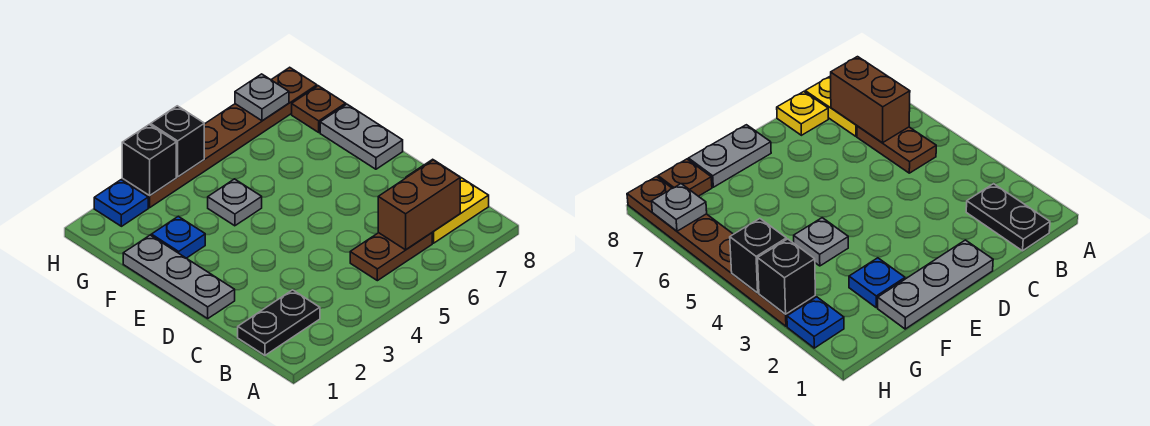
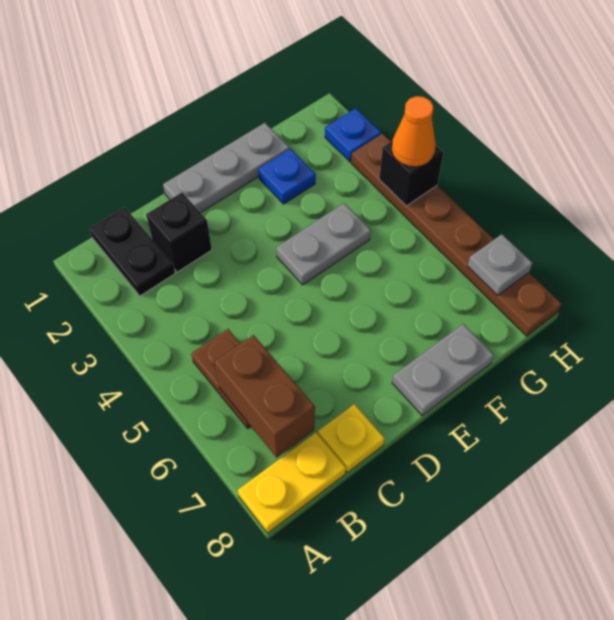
yellow plate B7:B8 level 1 -> yellow plate A8:B8 level 1
grey plate F4 level 1 -> grey plate E4:F4 level 1
brown plate G8 level 1 -> none
black brick H3 level 2 -> black brick C2 level 1
none -> orange cone H4 level 3

